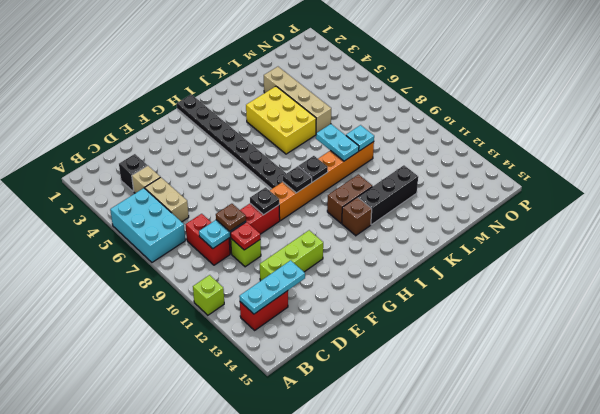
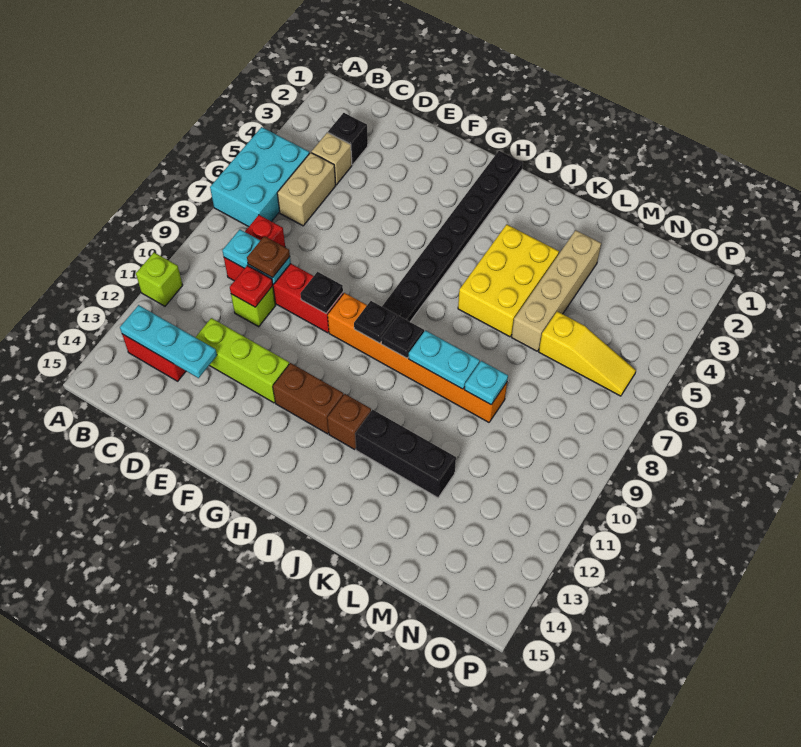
brown brick I11:J11 level 1 -> brown brick G12:H12 level 1
cyan plate K8:K9 level 2 -> cyan plate J9:K9 level 2
none -> yellow slope M6:O6 level 1 top M

